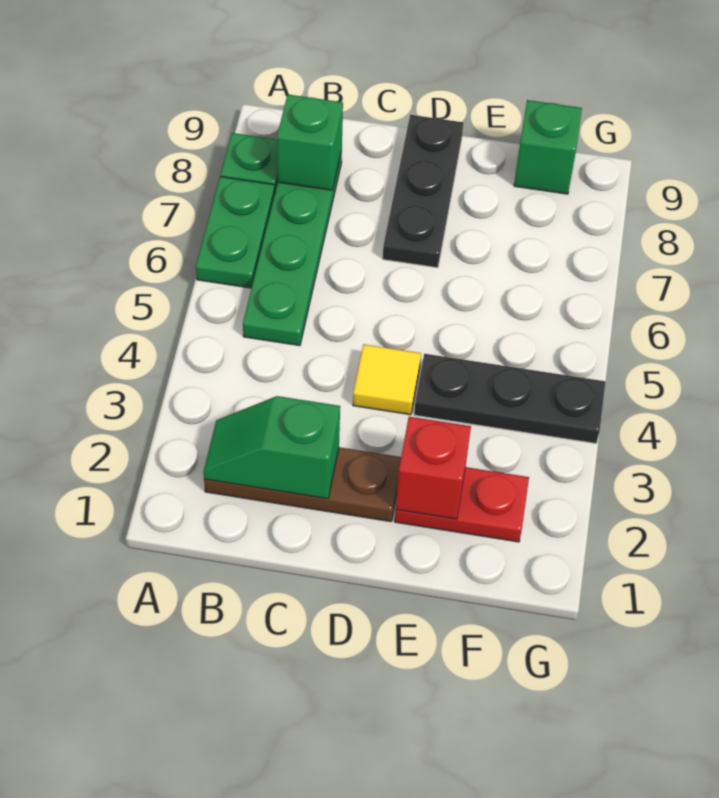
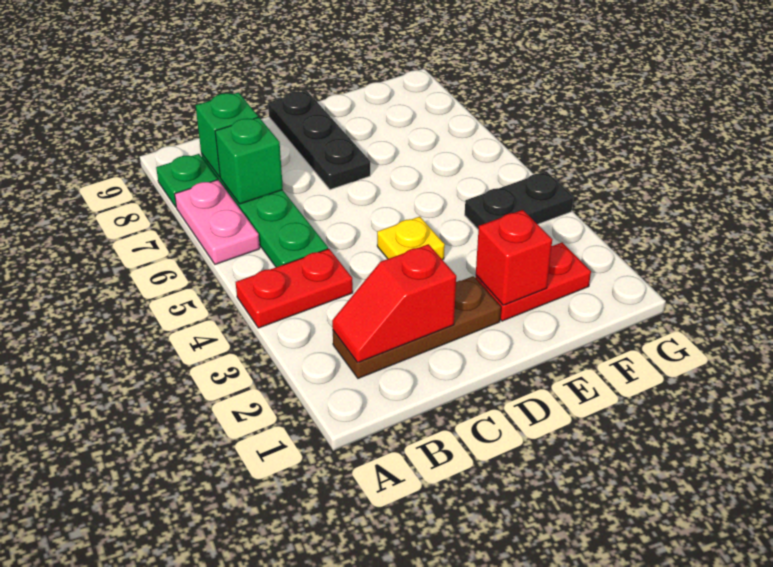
none -> red plate A4:B4 level 1
green plate A6:A7 level 1 -> pink plate A6:A7 level 1
green slope B2:C2 level 2 top C -> red slope B2:C2 level 2 top C
yellow tile D4 level 1 -> yellow plate D4 level 1
black plate E4:G4 level 1 -> black plate F4:G4 level 1
green brick F9 level 1 -> green brick B7 level 2

